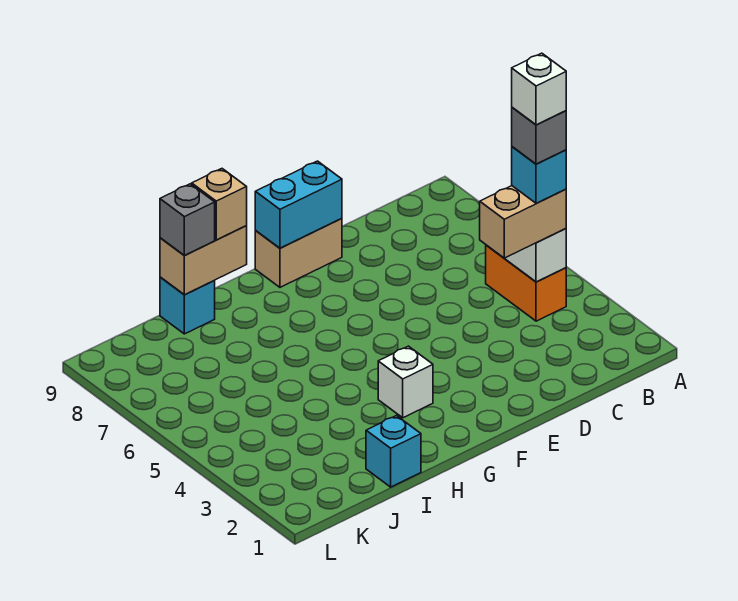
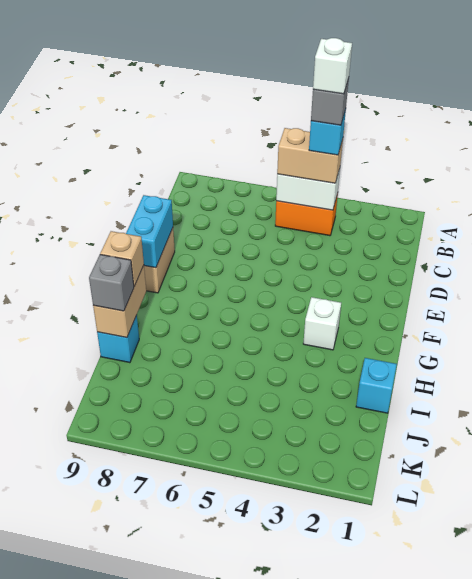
tan brick B4:C4 level 3 -> tan brick B4:B5 level 3

